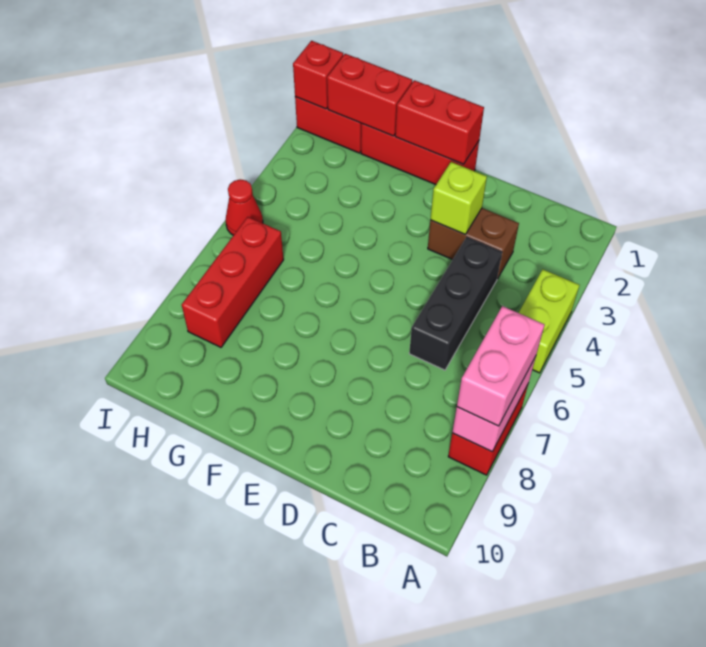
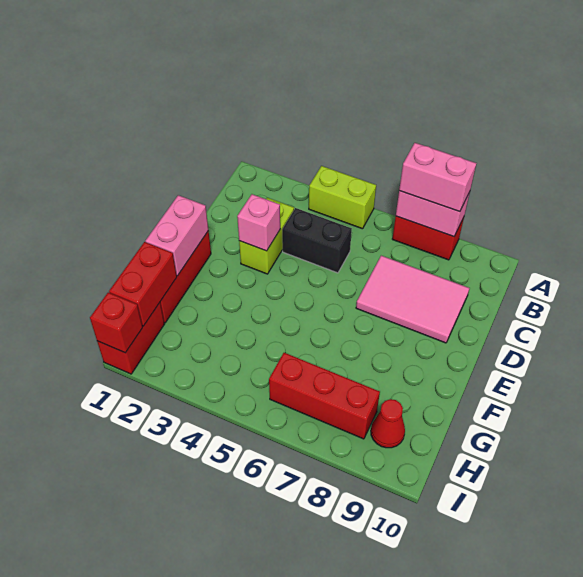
brown brick C3:D3 level 1 -> lime brick C3:D3 level 1
black brick C4:C6 level 1 -> black brick C4:C5 level 1
none -> pink tile C7:D9 level 1
lime brick D3 level 2 -> pink brick D3 level 2
red brick E1:F1 level 2 -> pink brick E1:F1 level 2
red cone I5 level 1 -> red cone H9 level 1

